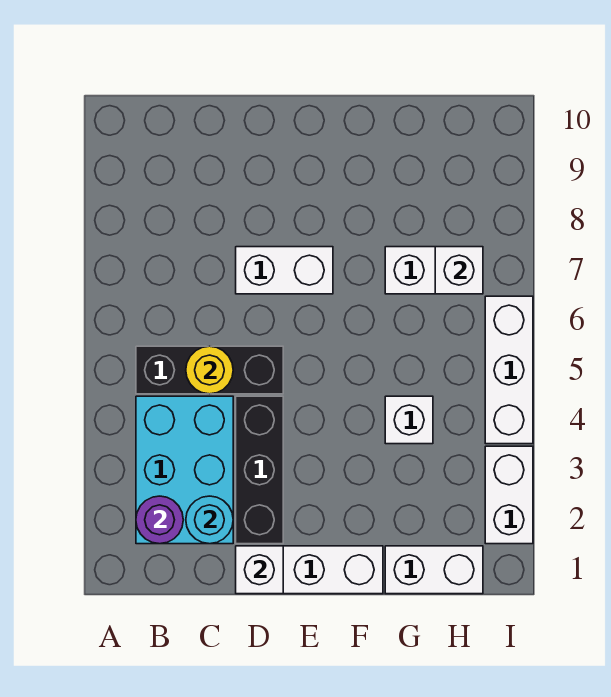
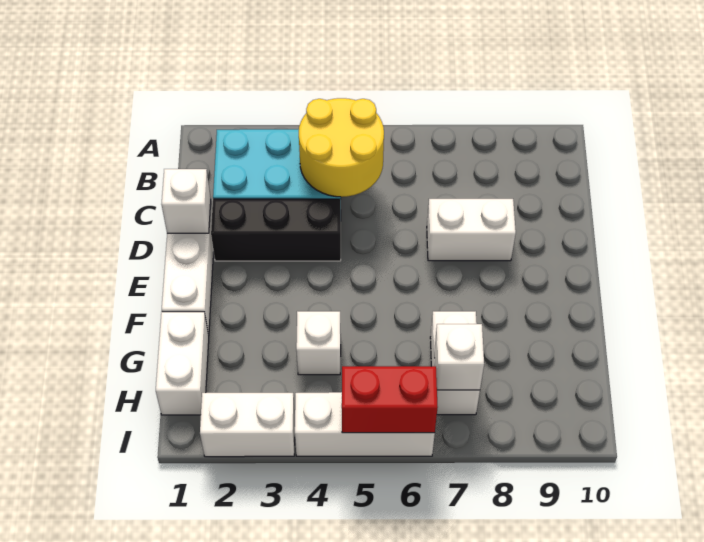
purple round brick B2 level 2 -> none
black brick B5:D5 level 1 -> none
cyan round brick C2 level 2 -> none
yellow round brick C5 level 2 -> yellow round brick B4:C5 level 2
white brick D7:E7 level 1 -> white brick D7:D8 level 1
none -> red brick I5:I6 level 2

